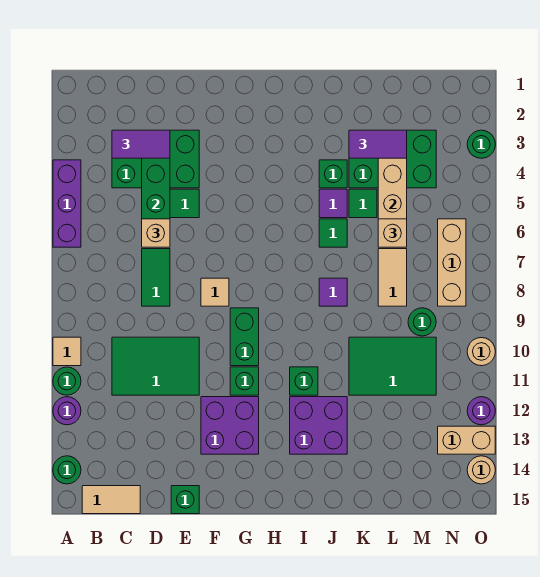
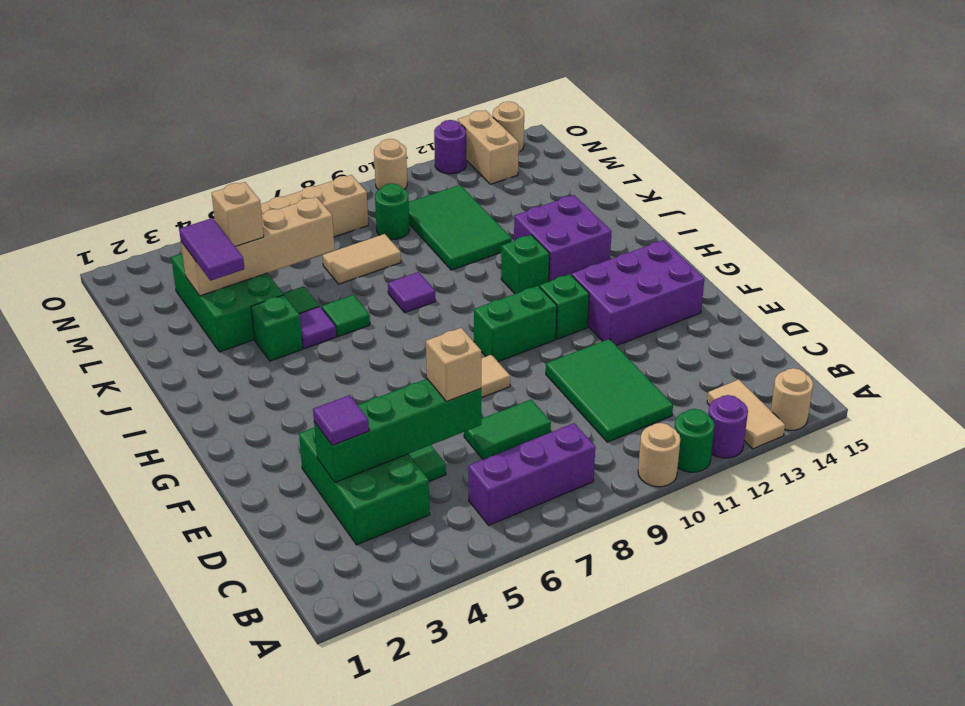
purple brick A4:A6 level 1 -> purple brick B6:B8 level 1
tan tile A10 level 1 -> tan round brick A10 level 1
green round brick A14 level 1 -> tan round brick A14 level 1
tan tile B15:C15 level 1 -> tan tile A13:B13 level 1
purple tile C3:D3 level 3 -> purple tile D3 level 3
green brick E15 level 1 -> none
purple brick F12:G13 level 1 -> purple brick F12:G14 level 1
tan brick L6 level 3 -> tan brick L4 level 3
green round brick O3 level 1 -> none

